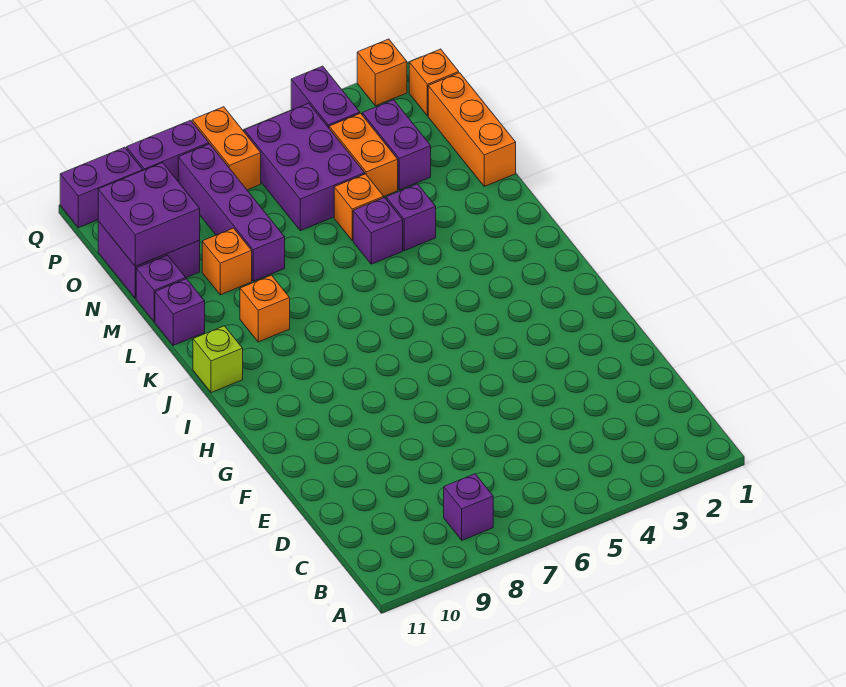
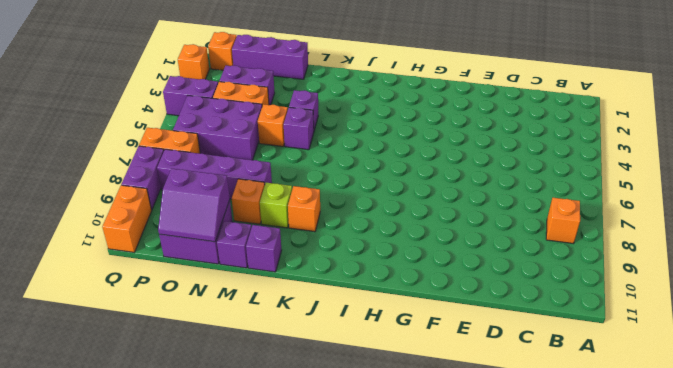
purple brick B8 level 1 -> orange brick B8 level 1
lime brick J11 level 1 -> lime brick L9 level 1
orange brick M1:O1 level 1 -> purple brick M1:O1 level 1
purple brick N10:O11 level 2 -> purple slope N10:O11 level 2 top 10
purple brick Q10:Q11 level 1 -> orange brick Q10:Q11 level 1

